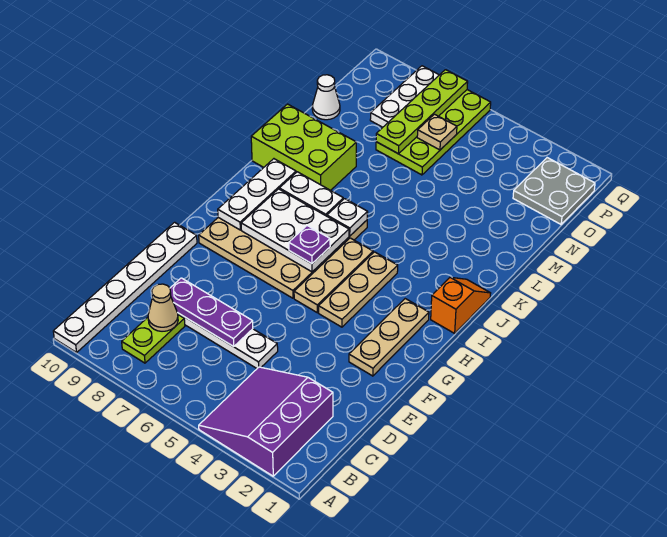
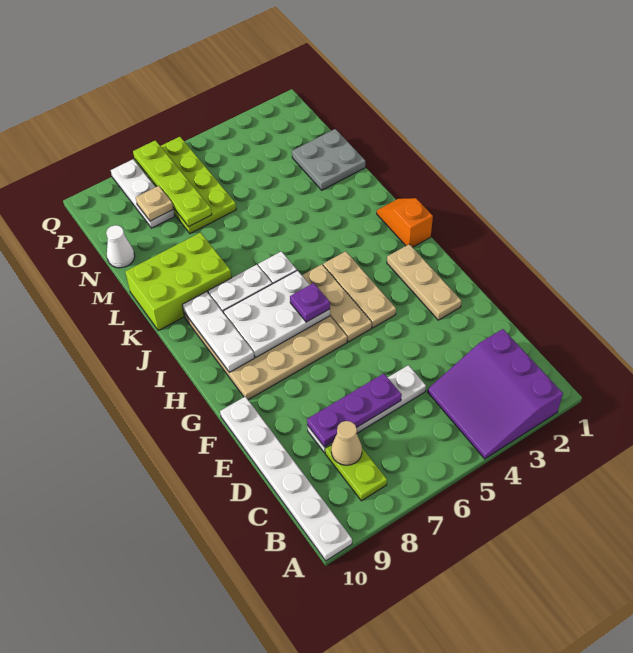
grey plate O1:P2 level 1 -> grey plate M1:N2 level 1
tan plate O6 level 2 -> tan plate O8 level 2

